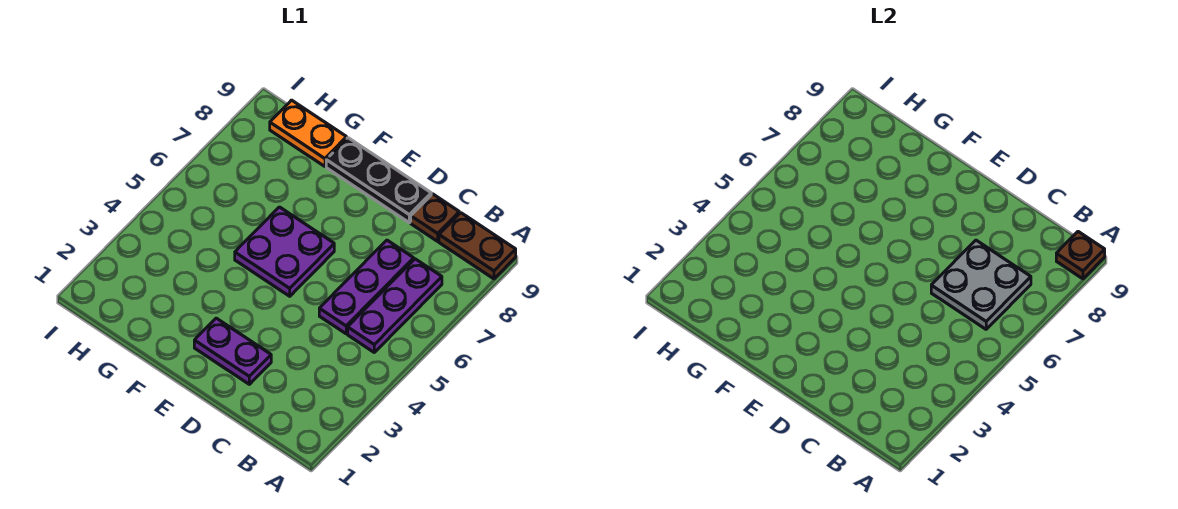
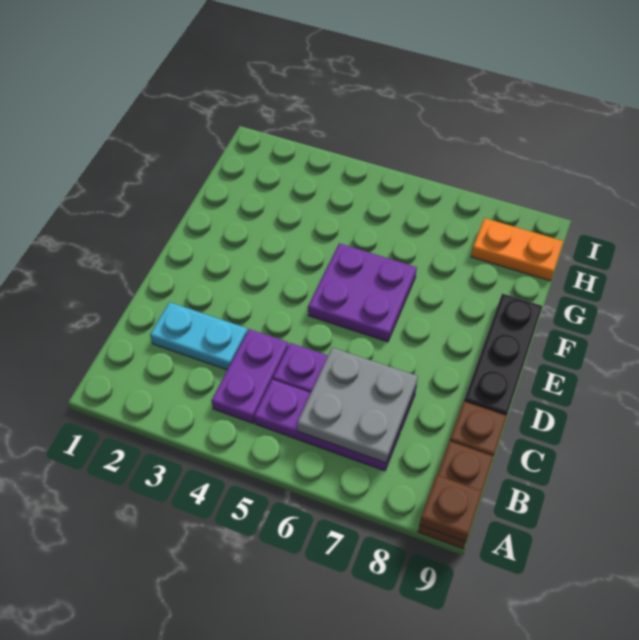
none -> cyan plate C2:C3 level 1
purple plate D2:E2 level 1 -> purple plate B4:C4 level 1
orange plate G9:H9 level 1 -> orange plate H8:H9 level 1

